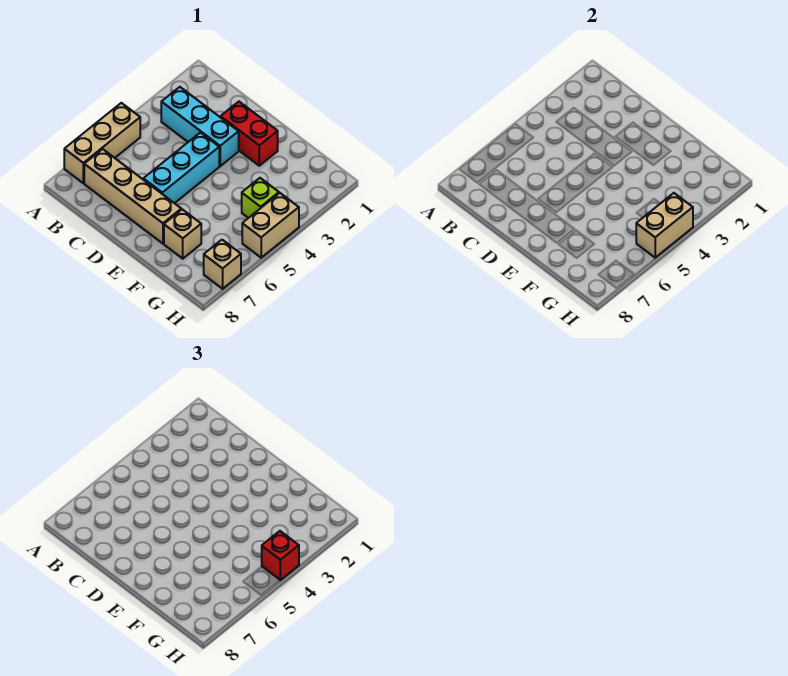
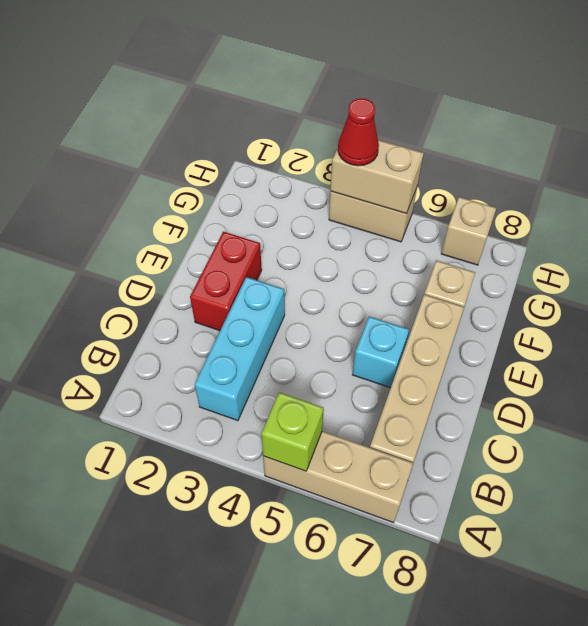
cyan brick D4:D6 level 1 -> cyan brick D6 level 1
lime brick G4 level 1 -> lime brick A5 level 2
red brick H4 level 3 -> red cone H4 level 3

